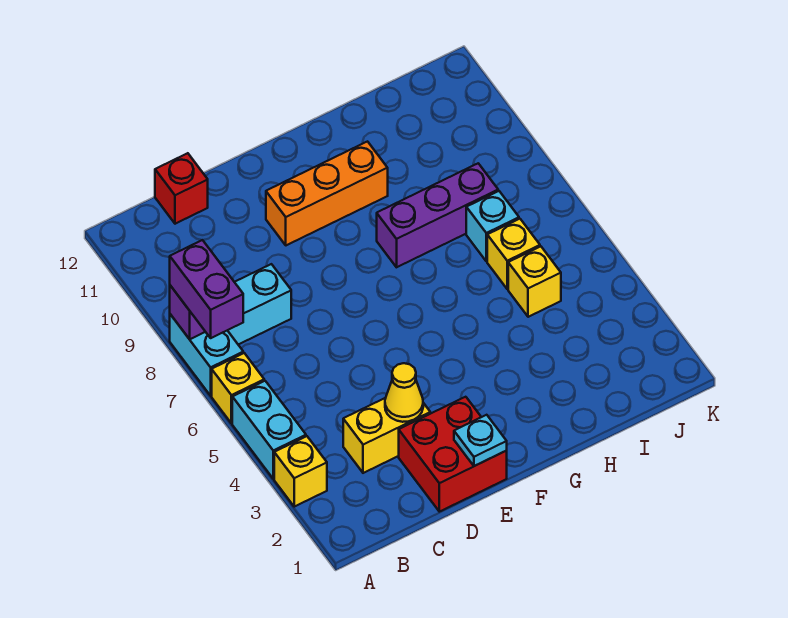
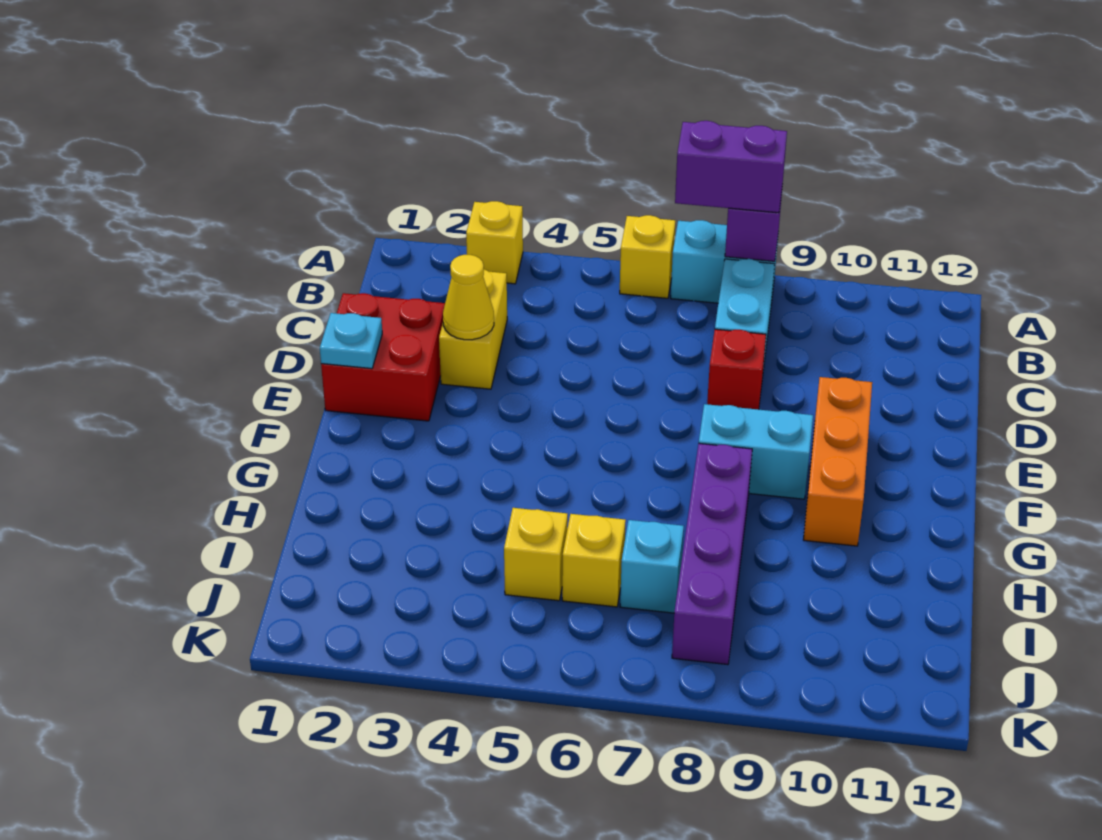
cyan brick A4:A5 level 1 -> cyan brick F8:F9 level 1
red brick C12 level 1 -> red brick D8 level 1
purple brick G8:I8 level 1 -> purple brick G8:J8 level 1

